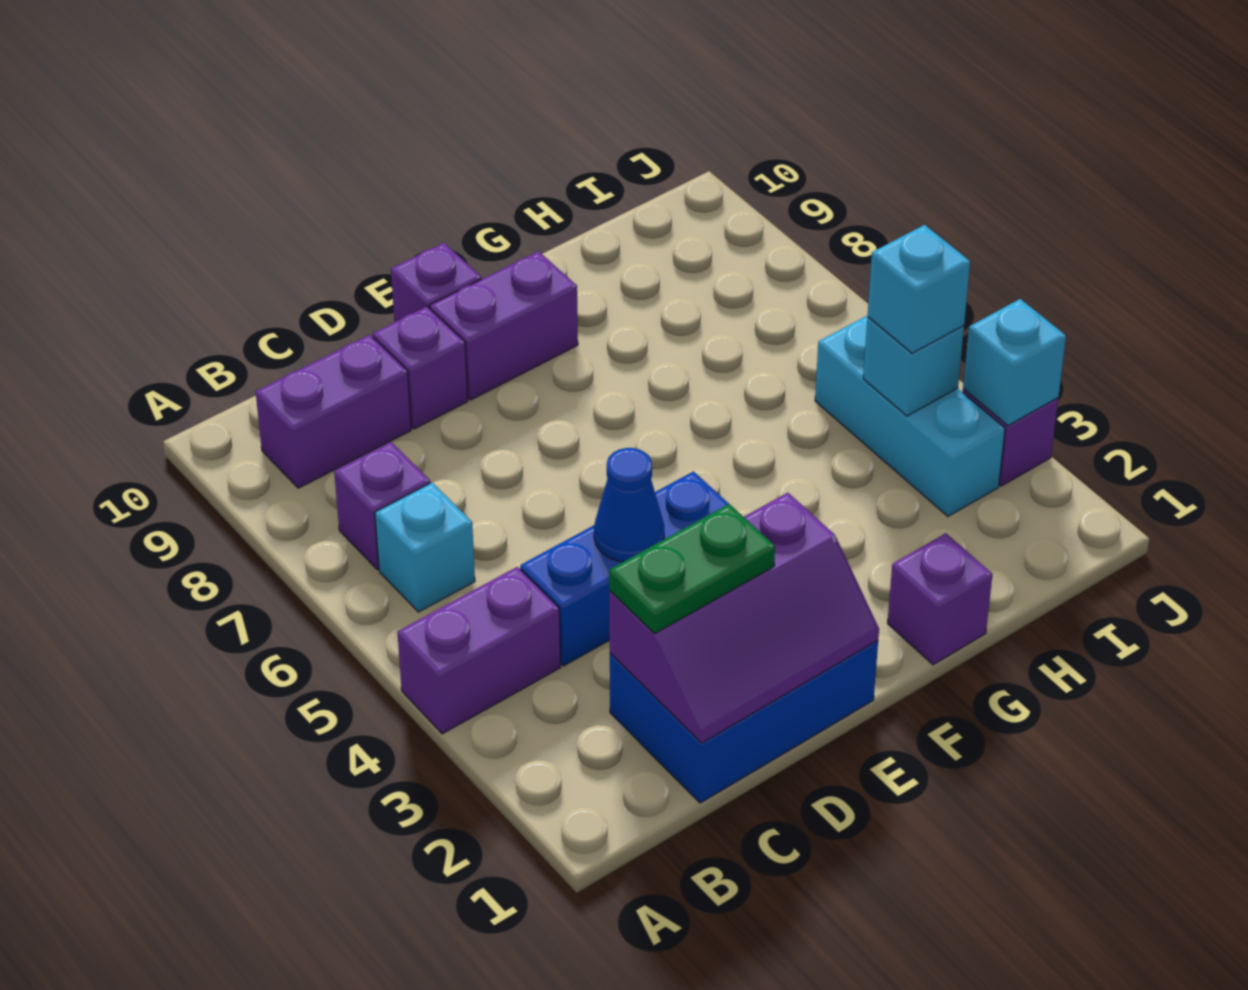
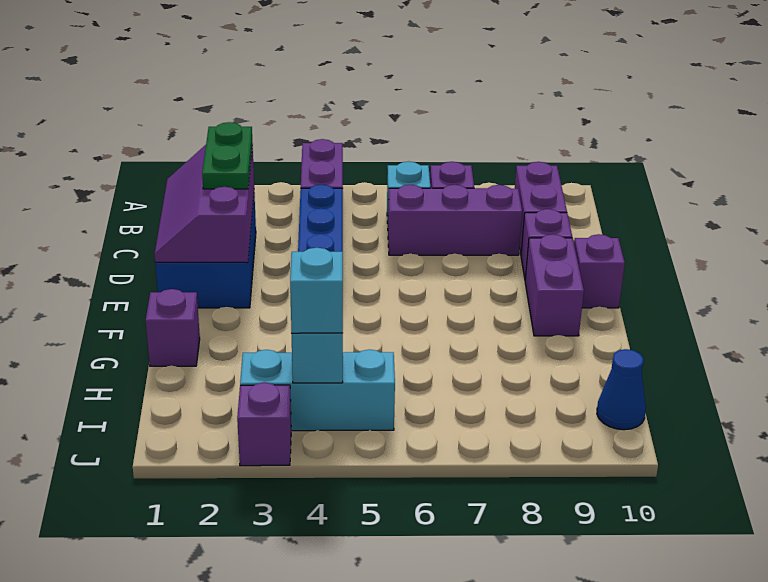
none -> purple brick C6:C8 level 1
blue cone D4 level 2 -> blue cone I10 level 1
cyan brick J3 level 2 -> none

